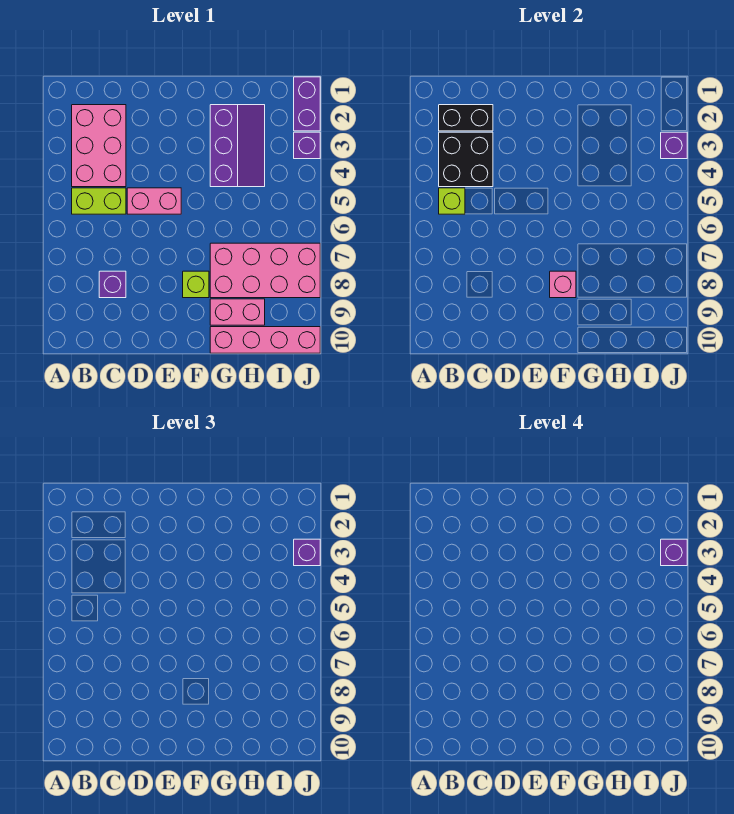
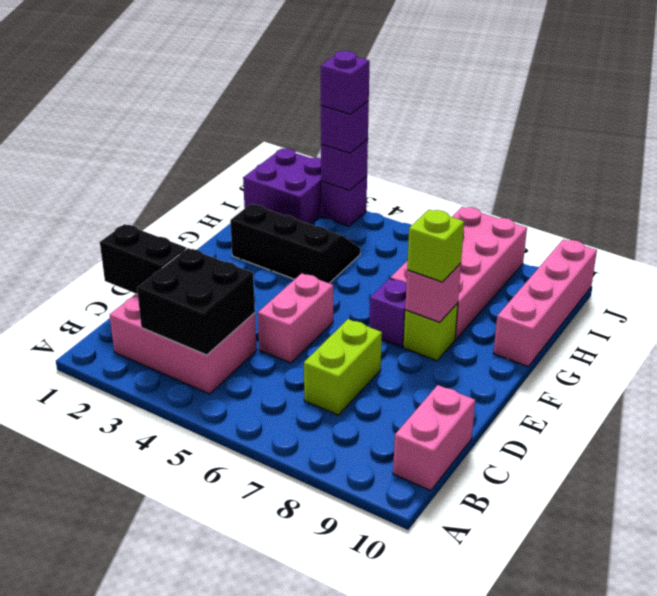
black brick B2:C2 level 2 -> black brick C1:C2 level 2
lime brick B5:C5 level 1 -> lime brick C7:D7 level 1
lime brick B5 level 2 -> lime brick F8 level 3
purple brick C8 level 1 -> purple brick F7 level 1
purple slope G2:H4 level 1 top G -> black slope G2:H4 level 1 top G
pink brick G9:H9 level 1 -> pink brick B10:C10 level 1
purple brick J1:J2 level 1 -> purple brick I1:J2 level 1

